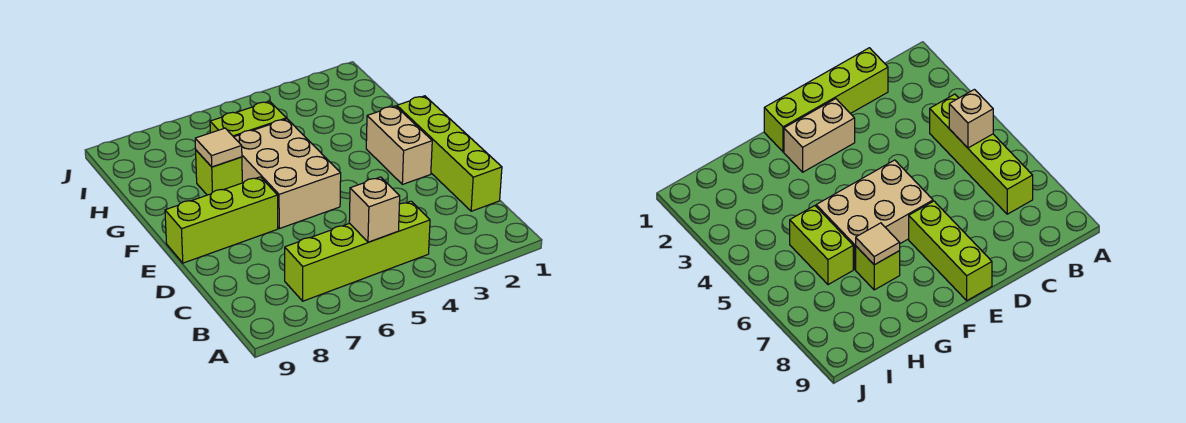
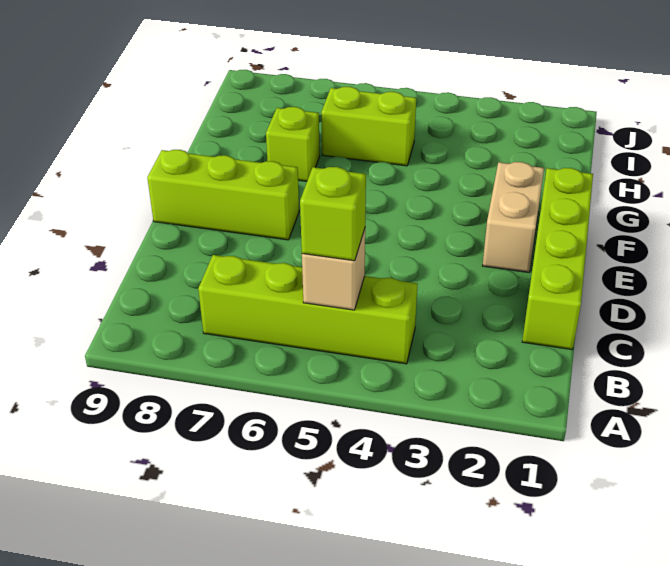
none -> lime brick B5 level 3
tan brick E5:G6 level 1 -> none
tan tile G7 level 2 -> none

